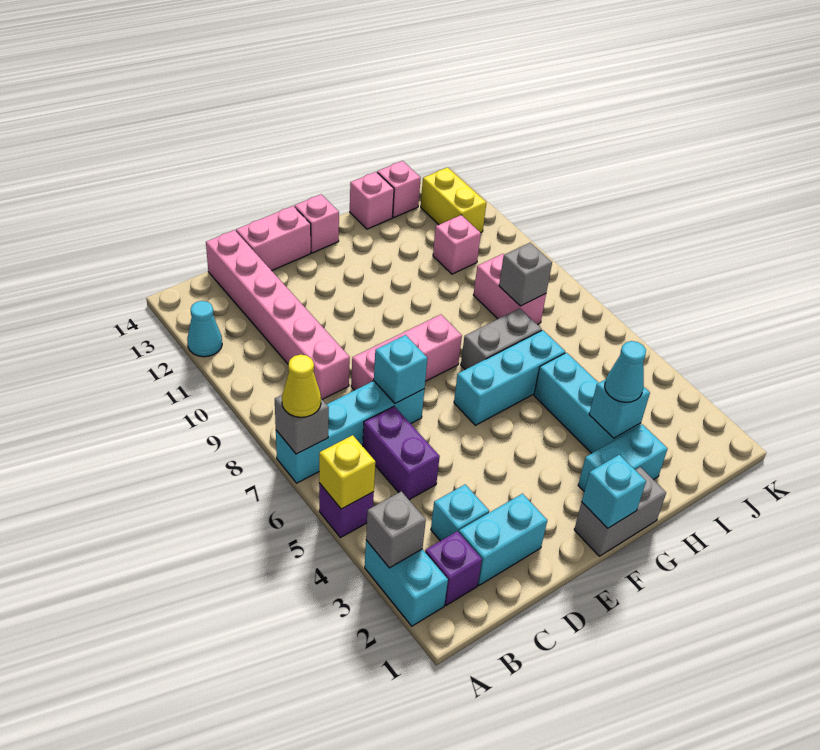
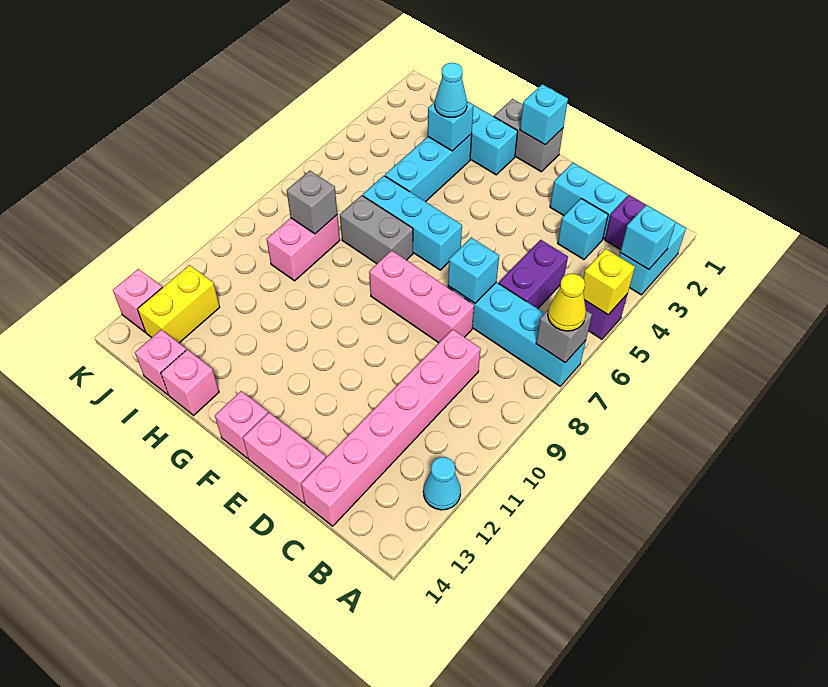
grey brick A3 level 2 -> cyan brick A3 level 2
pink brick I11 level 1 -> pink brick K13 level 1

